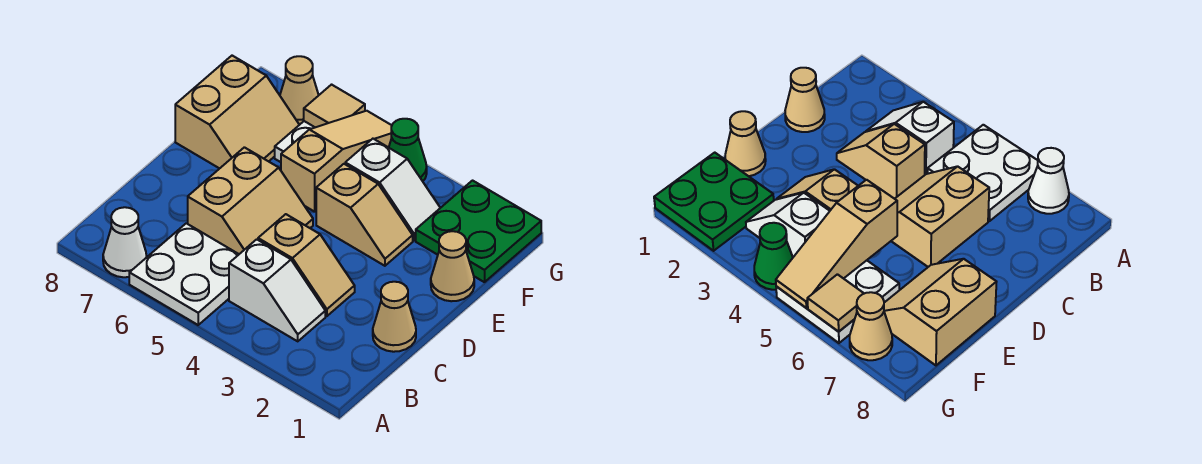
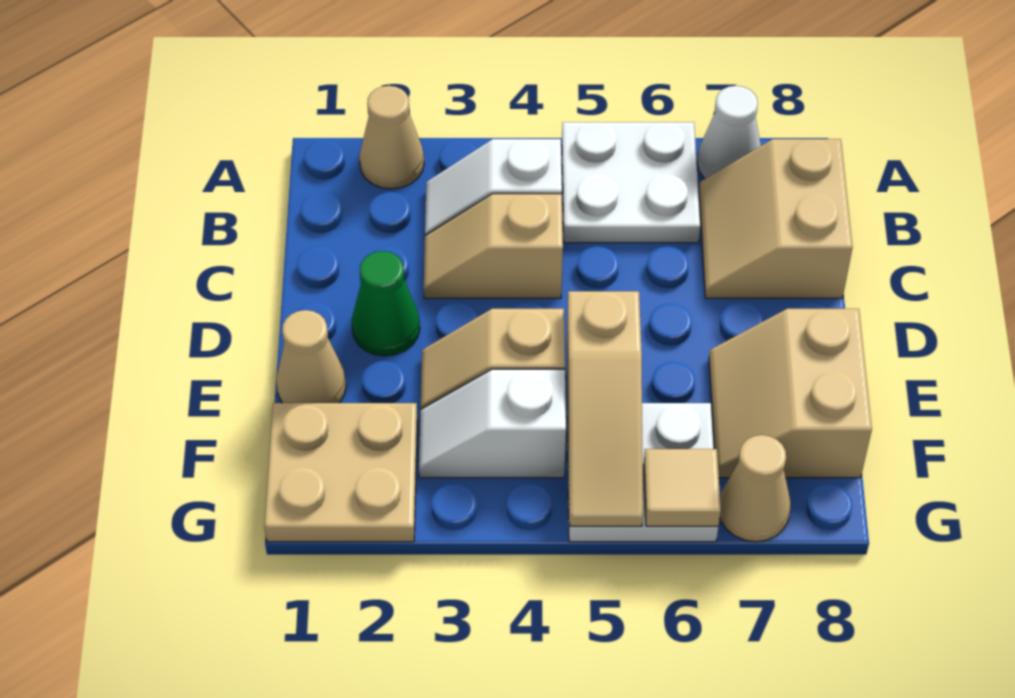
tan cone C1 level 1 -> tan cone A2 level 1
tan slope C5:D6 level 1 top 6 -> tan slope B7:C8 level 1 top 8
green plate F1:G2 level 1 -> tan plate F1:G2 level 1
green cone G4 level 1 -> green cone D2 level 1

